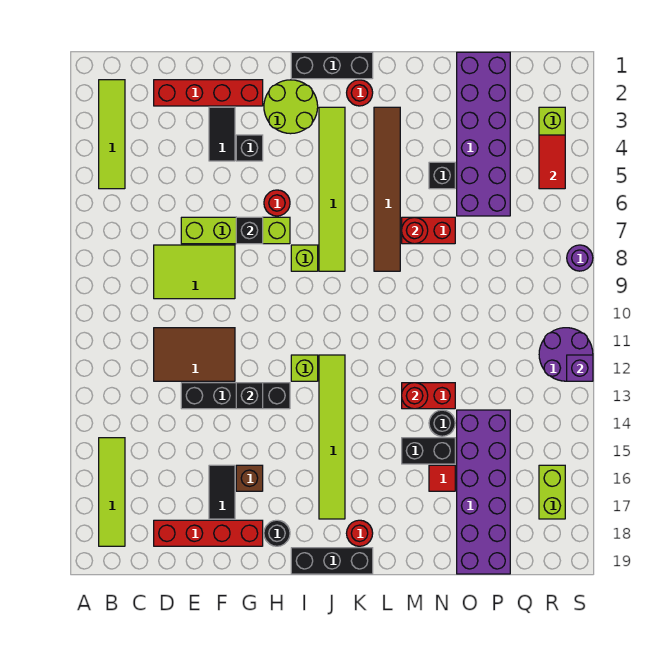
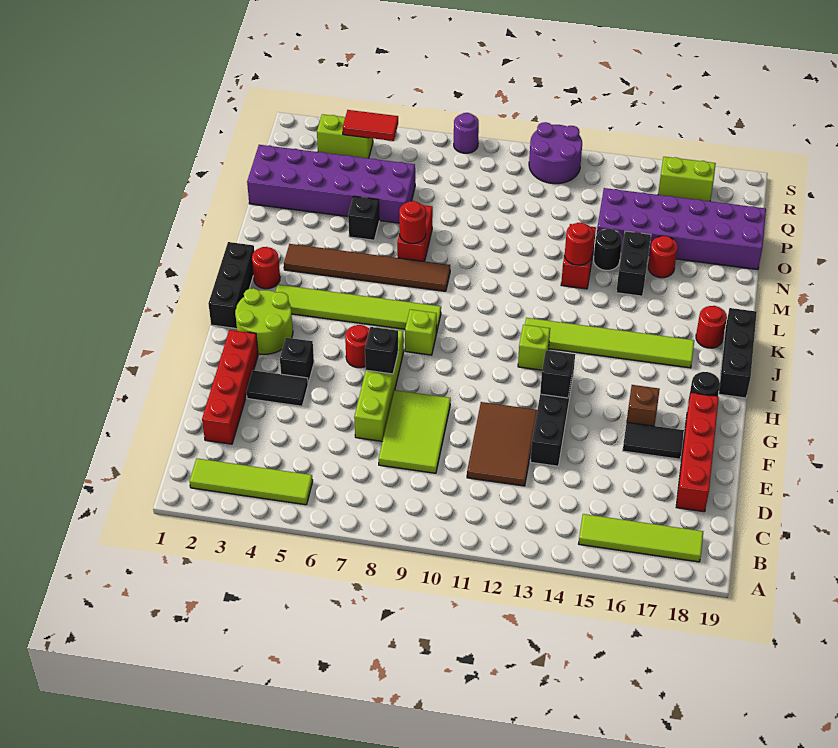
red tile N16 level 1 -> red round brick N16 level 1
purple brick S12 level 2 -> none

